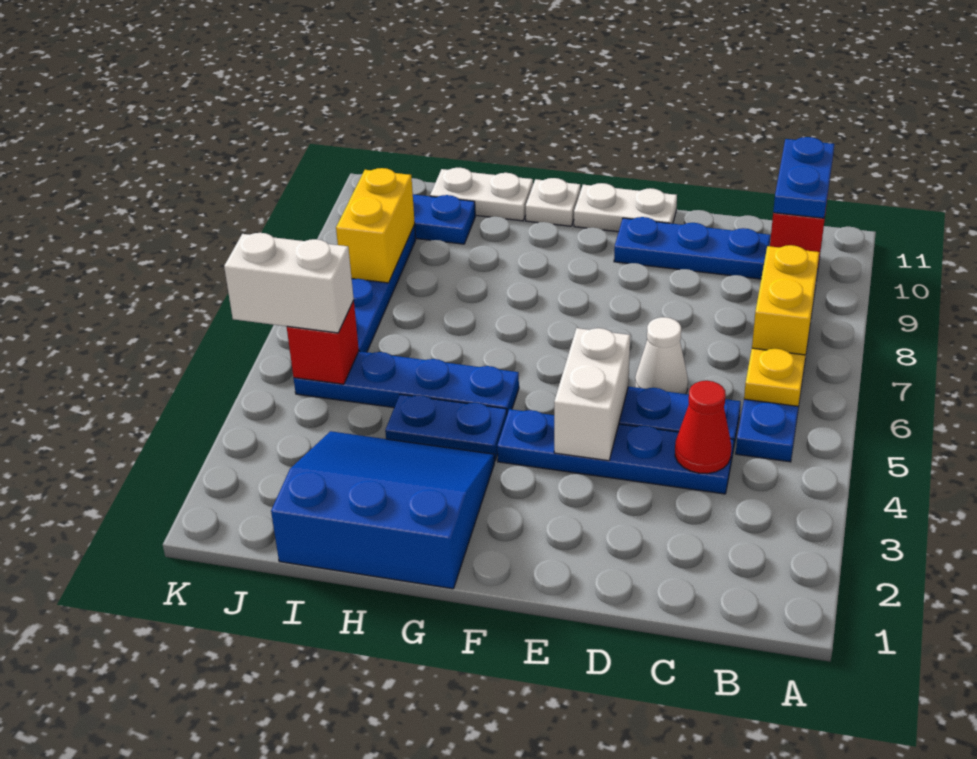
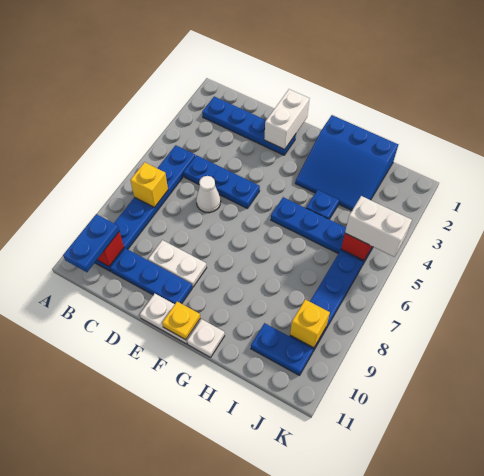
yellow plate B6 level 2 -> yellow plate F11 level 2
yellow brick B7:B8 level 2 -> yellow brick B7 level 2
blue plate C4:F4 level 1 -> blue plate B2:E2 level 1
red cone C4 level 2 -> none
white brick E4:E5 level 2 -> white brick E1:E2 level 2
blue plate G4:H4 level 1 -> blue plate H4 level 1
white plate H11:I11 level 1 -> white plate D9:E9 level 1
yellow brick J8:J9 level 2 -> yellow brick J9 level 2

